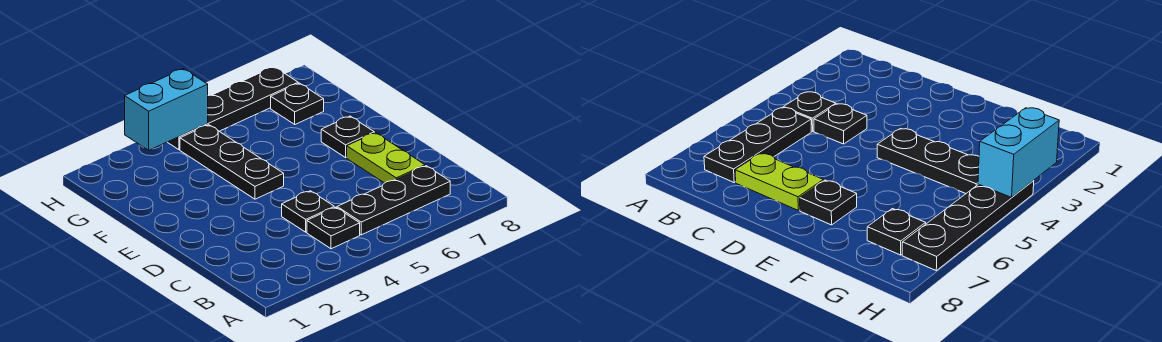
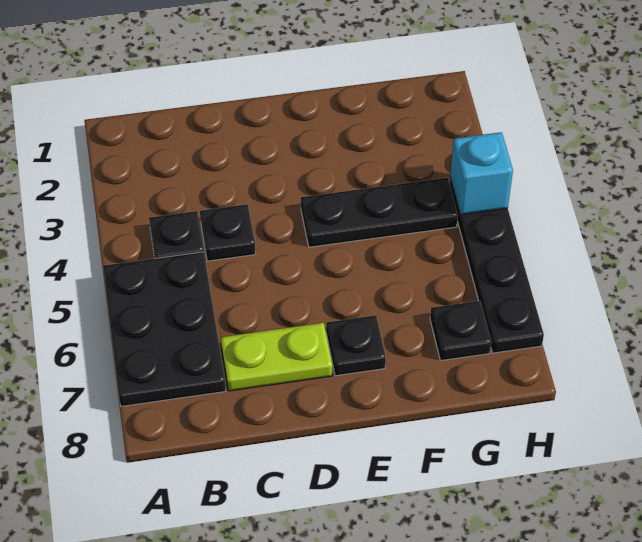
black plate B5:B7 level 1 -> black plate A5:B7 level 1
cyan brick H3:H4 level 2 -> cyan brick H4 level 2

